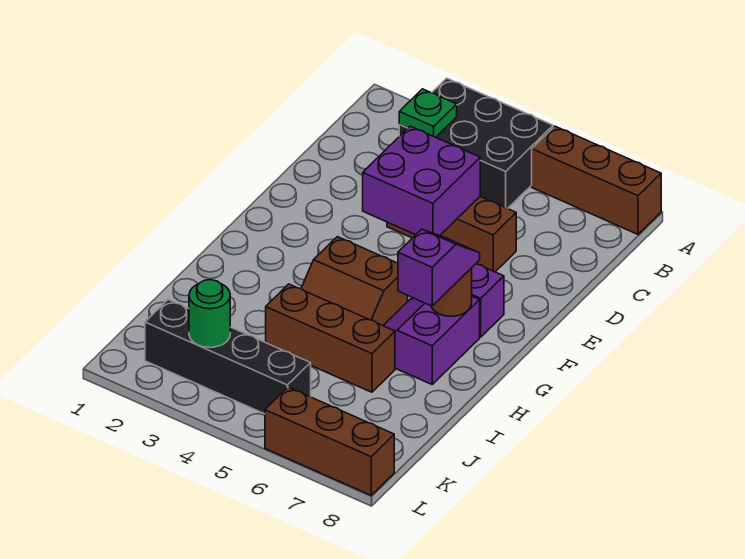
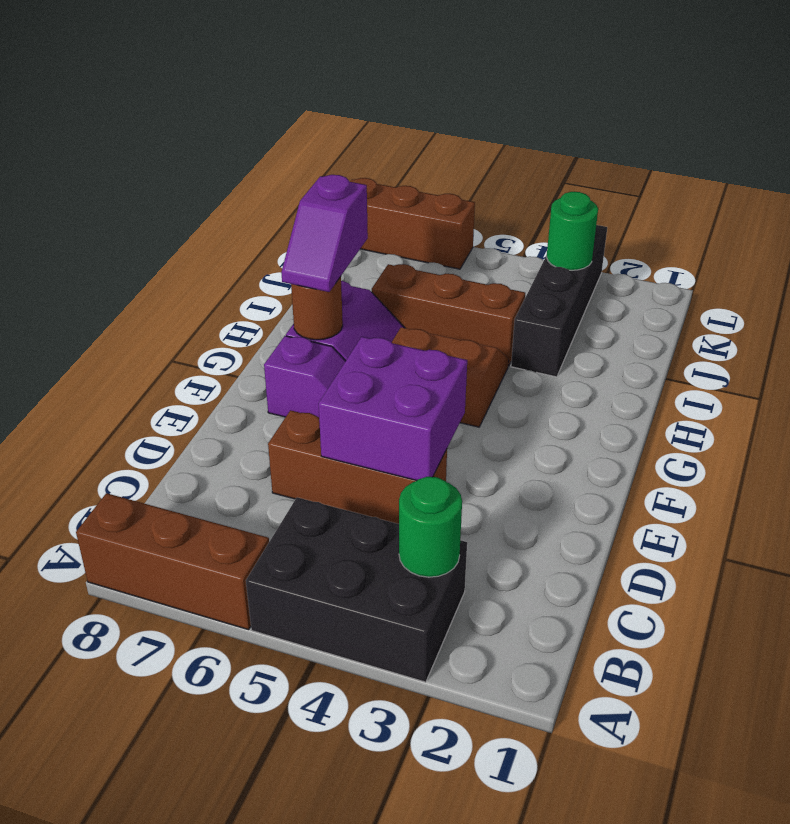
green plate B3 level 2 -> green round brick B3 level 2
black brick K2:K5 level 1 -> black brick I3:L3 level 1

